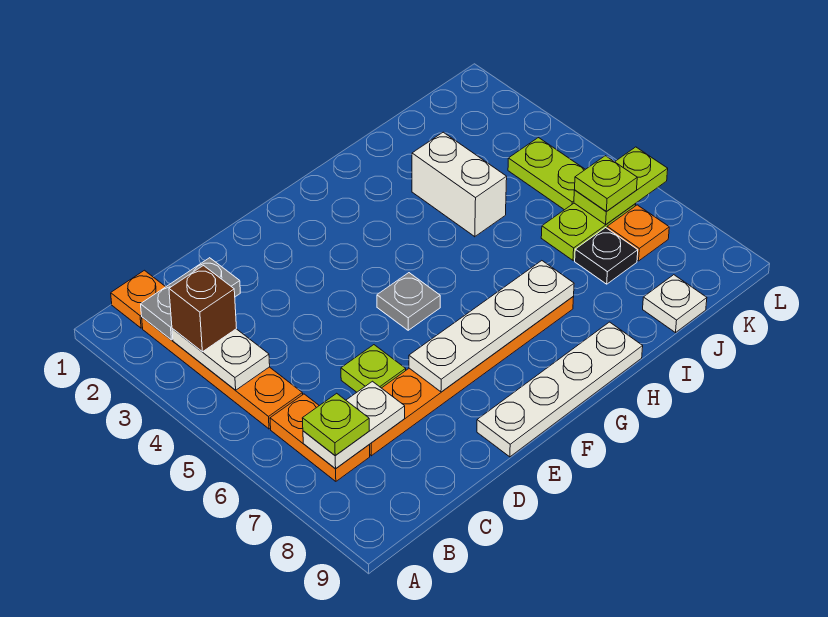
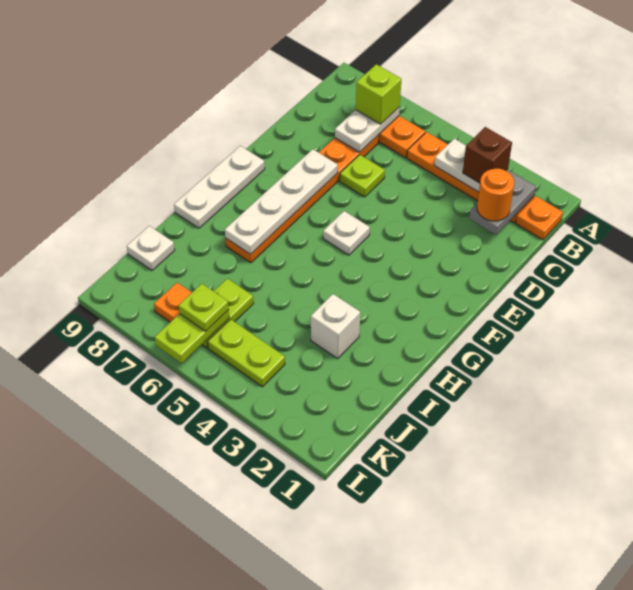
lime plate B7 level 3 -> lime brick B7 level 3
none -> orange round brick C2 level 3
white plate E9:H9 level 1 -> white plate F9:H9 level 1
grey plate F5 level 1 -> white plate F5 level 1
white brick I3:I4 level 1 -> white brick I3 level 1
black plate J7 level 1 -> none

